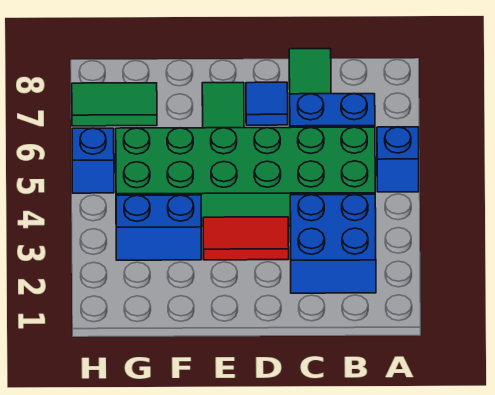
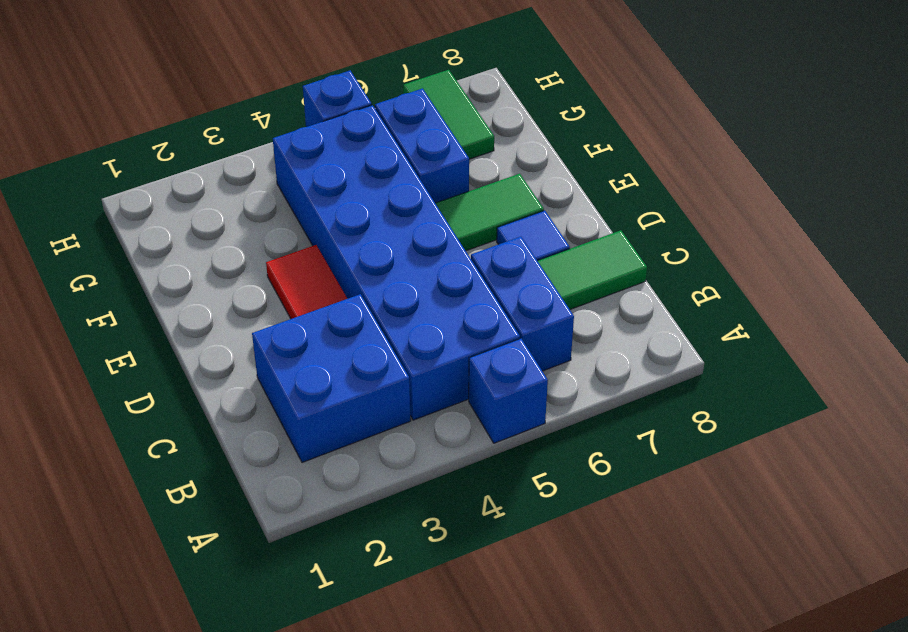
green brick B4:G5 level 1 -> blue brick B4:G5 level 1
blue brick F3:G3 level 1 -> blue brick F6:G6 level 1

